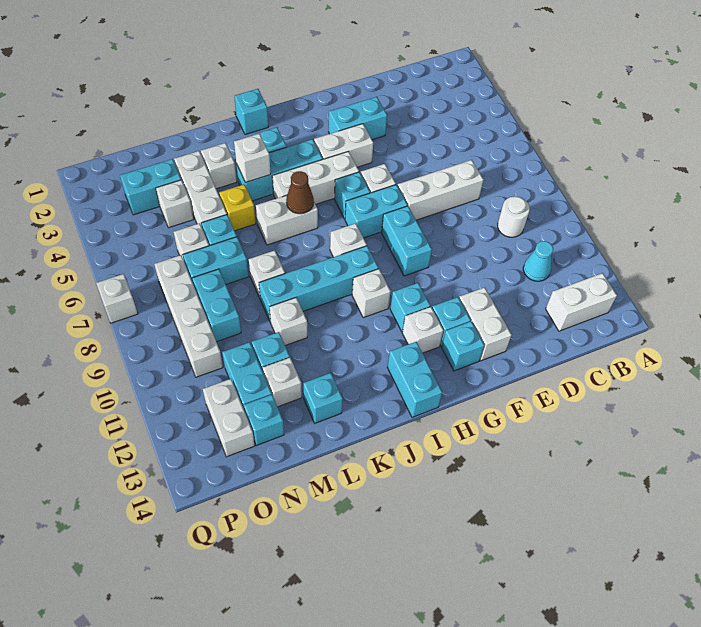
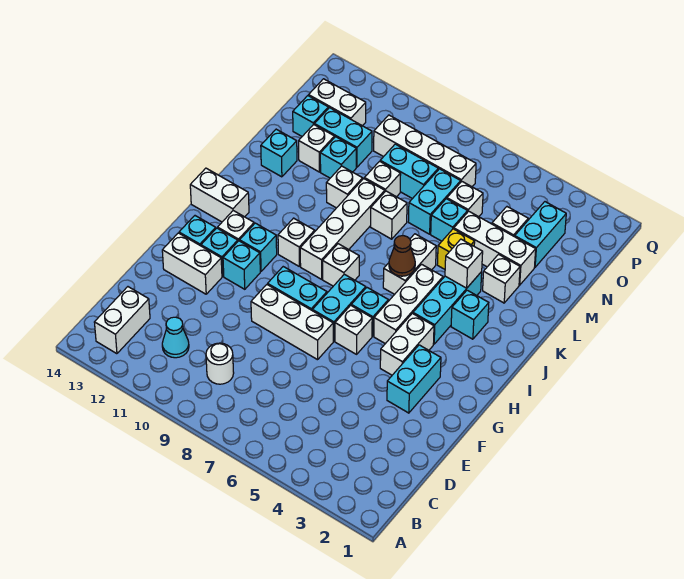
white brick D7:F7 level 1 -> white brick F7:F9 level 1
cyan brick I9:L9 level 1 -> white brick I9:L9 level 1
cyan brick I13:I14 level 1 -> white brick I13:I14 level 1
cyan brick J1 level 1 -> cyan brick G11 level 1
white brick Q7 level 1 -> white brick M9 level 1

